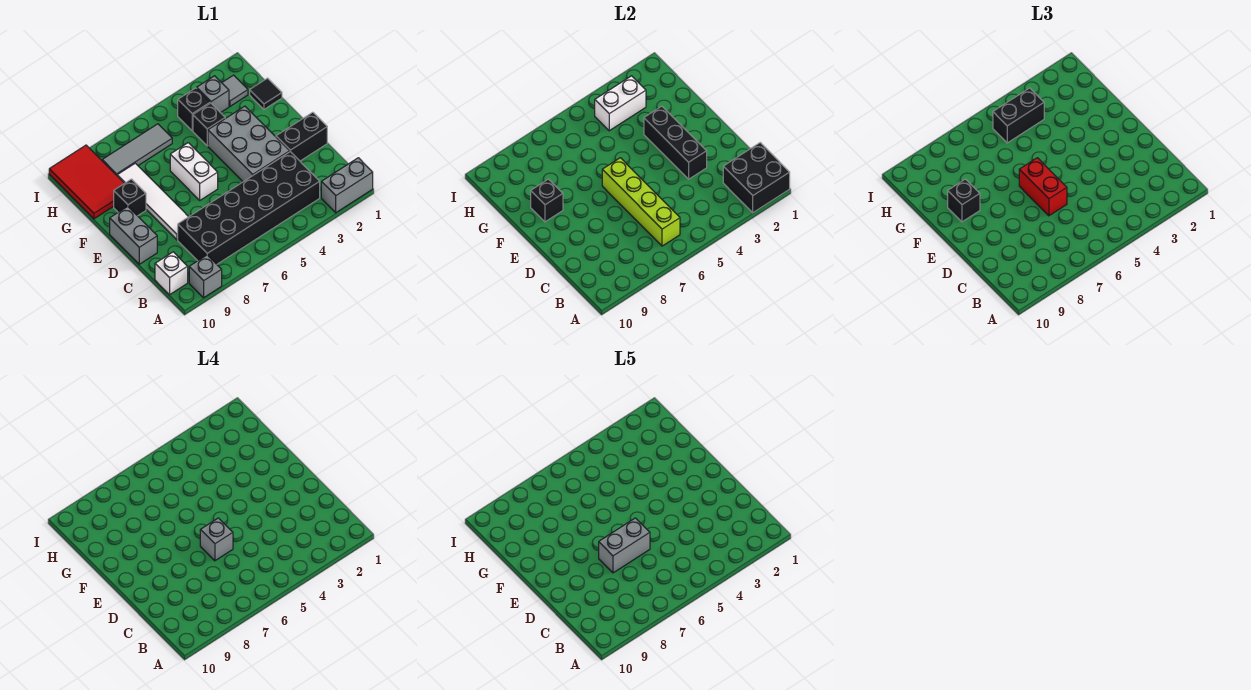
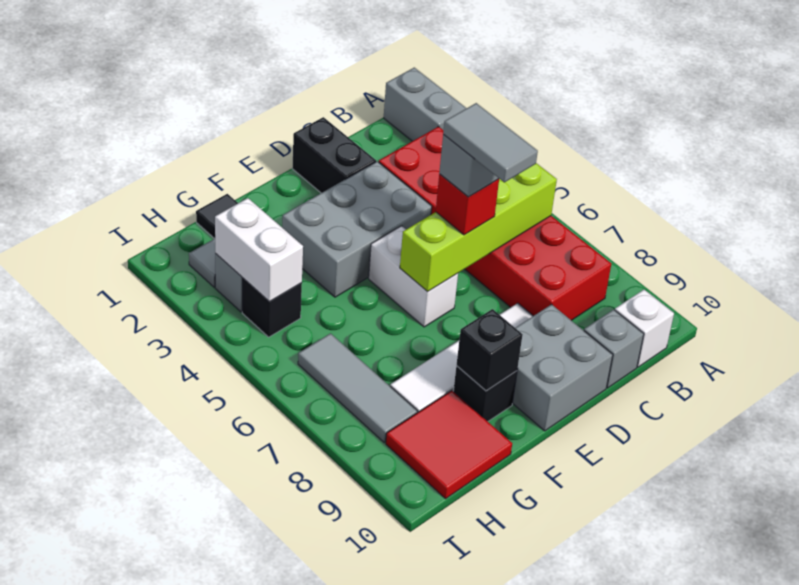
black brick A1:B2 level 2 -> none
grey brick A9 level 1 -> grey brick C10 level 1
black brick B3:C8 level 1 -> red brick B3:C8 level 1
black brick D3:F3 level 2 -> none
red brick D6:E6 level 3 -> red brick D6 level 3
grey brick D6:D7 level 5 -> grey tile D6:D7 level 5
grey brick D10:E10 level 1 -> grey brick D9:E10 level 1
white brick E6:F6 level 1 -> white brick E5:E6 level 1
black brick F9 level 3 -> none
black brick G4 level 1 -> none
red tile G9:I10 level 1 -> red tile G9:H10 level 1
black brick H4:H5 level 3 -> none

